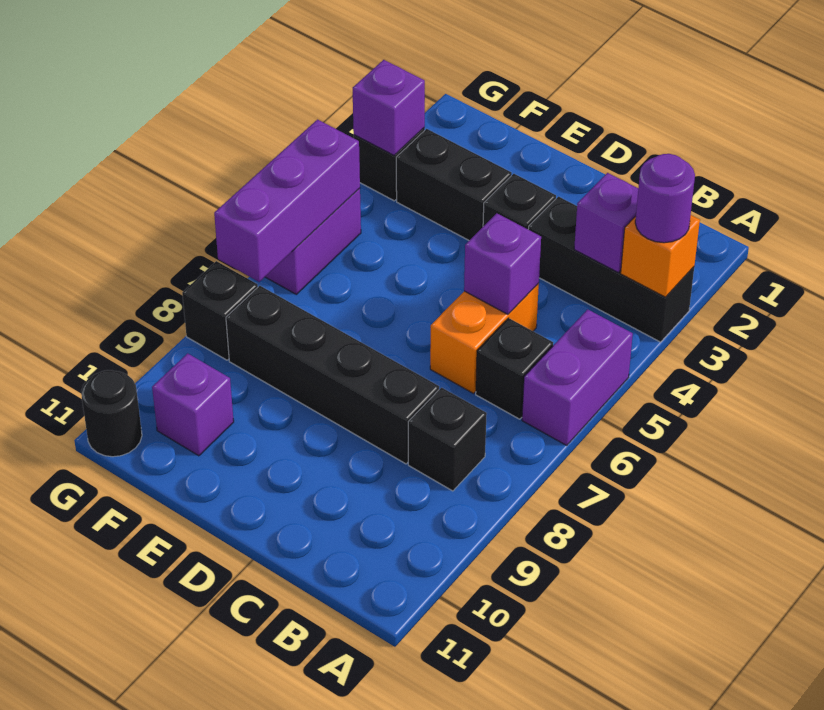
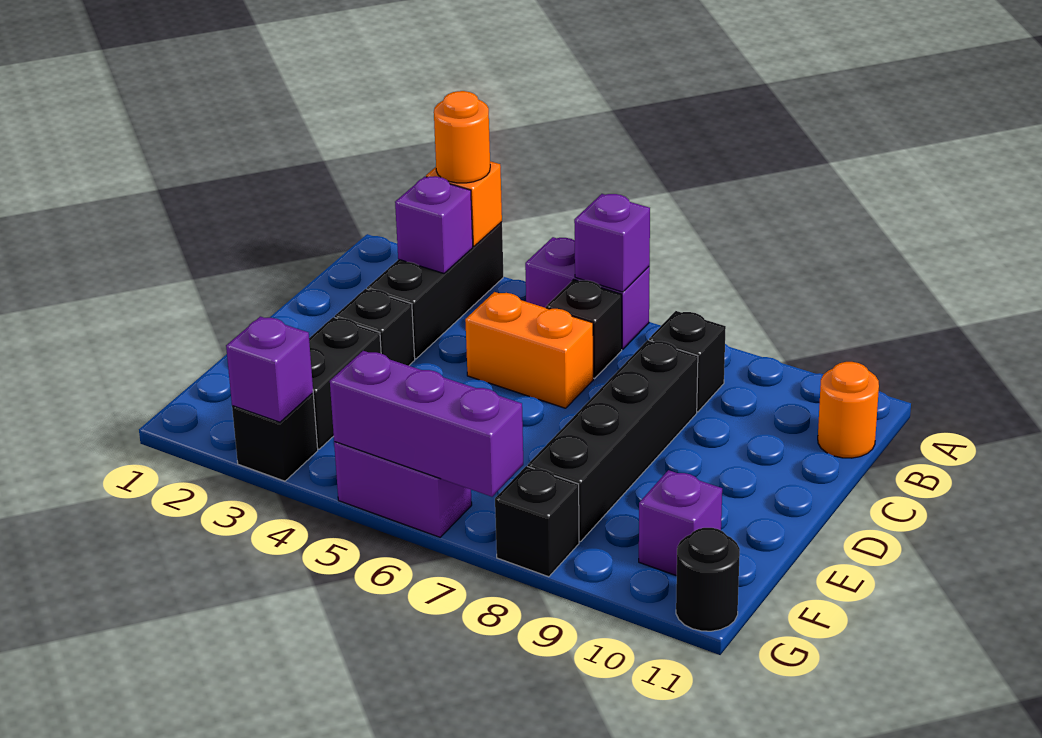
purple round brick A3 level 3 -> orange round brick A3 level 3
none -> orange round brick B11 level 1
purple brick C5 level 2 -> purple brick A6 level 2

